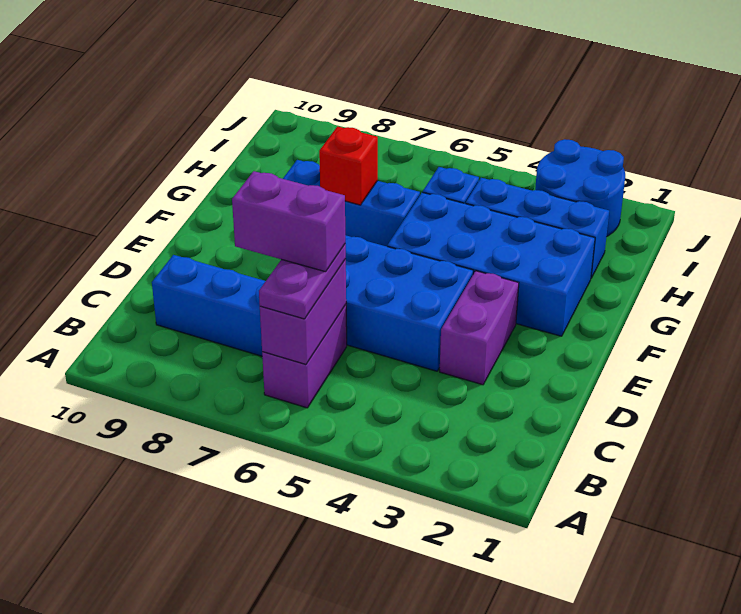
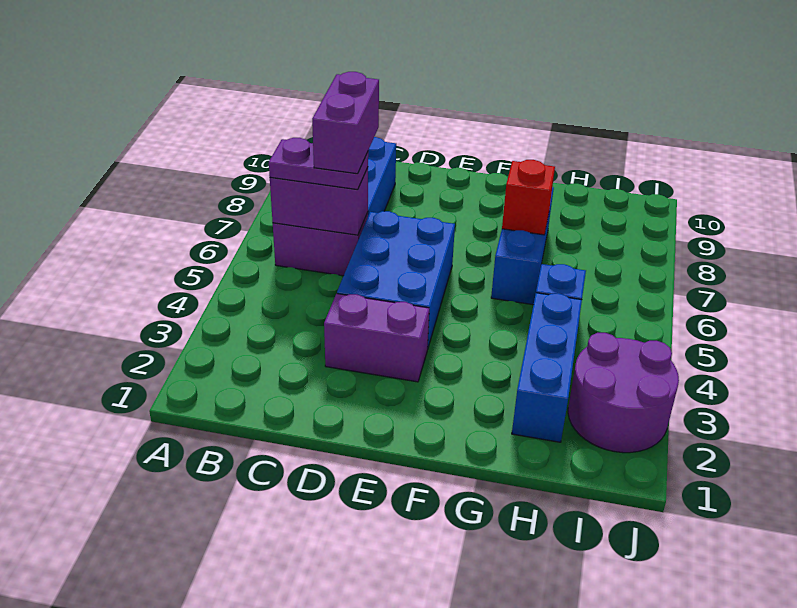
blue brick F2:G5 level 1 -> none
blue round brick I2:J3 level 1 -> purple round brick I2:J3 level 1

